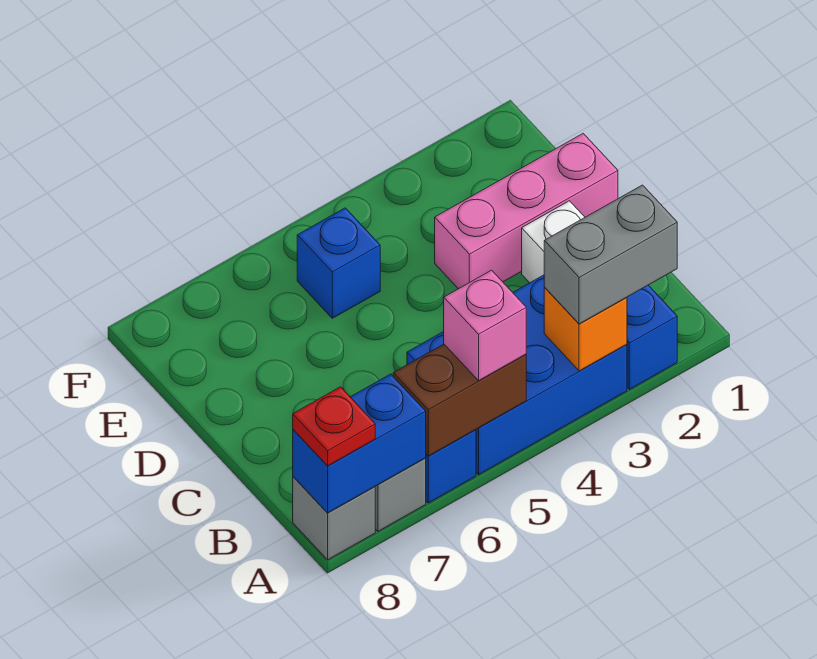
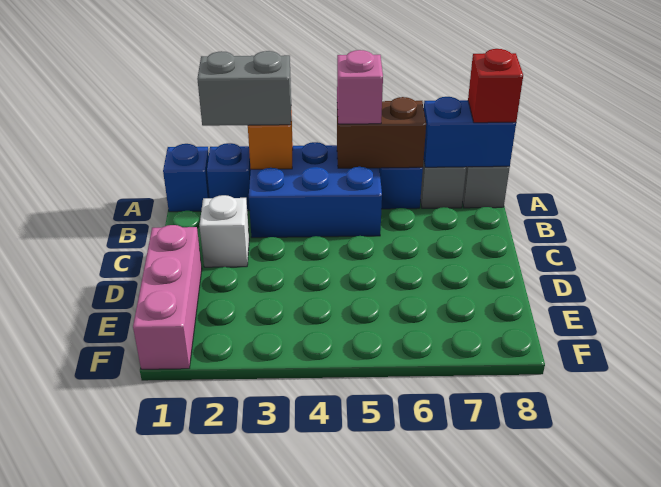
red plate A8 level 3 -> red brick A8 level 3
pink brick D1:D3 level 1 -> pink brick D1:F1 level 1
blue brick E5 level 1 -> blue brick A1 level 1

